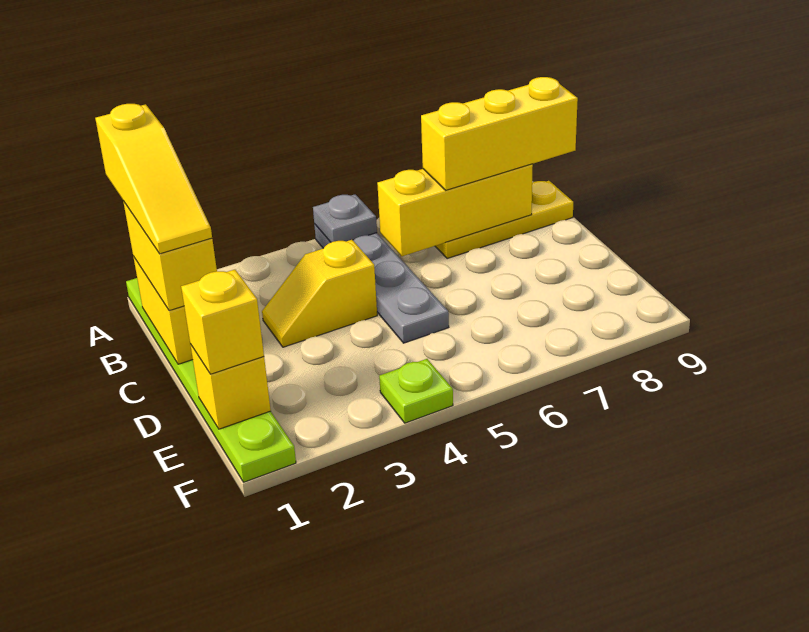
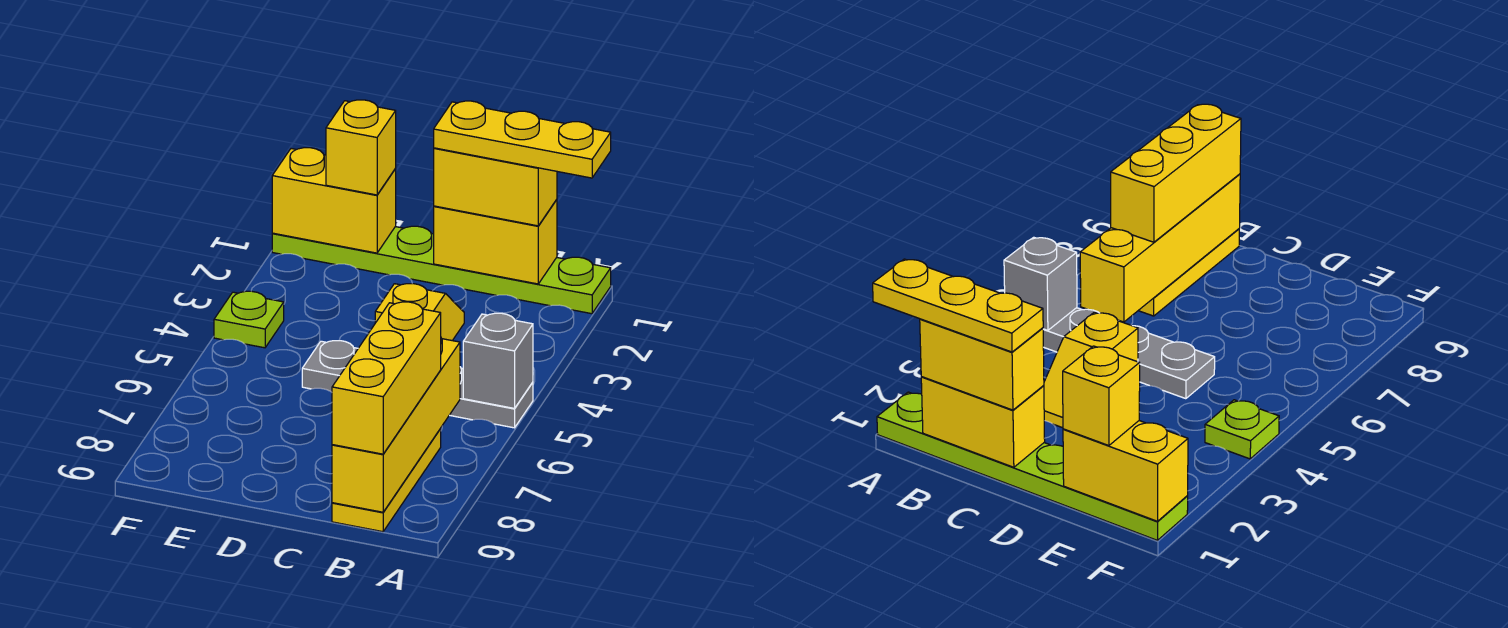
yellow slope A1:C1 level 4 top A -> yellow plate A1:C1 level 4
grey plate A5 level 2 -> grey brick A5 level 2
yellow brick B6:B8 level 2 -> yellow brick B6:B9 level 2
yellow brick E1 level 2 -> yellow brick E1:F1 level 2

